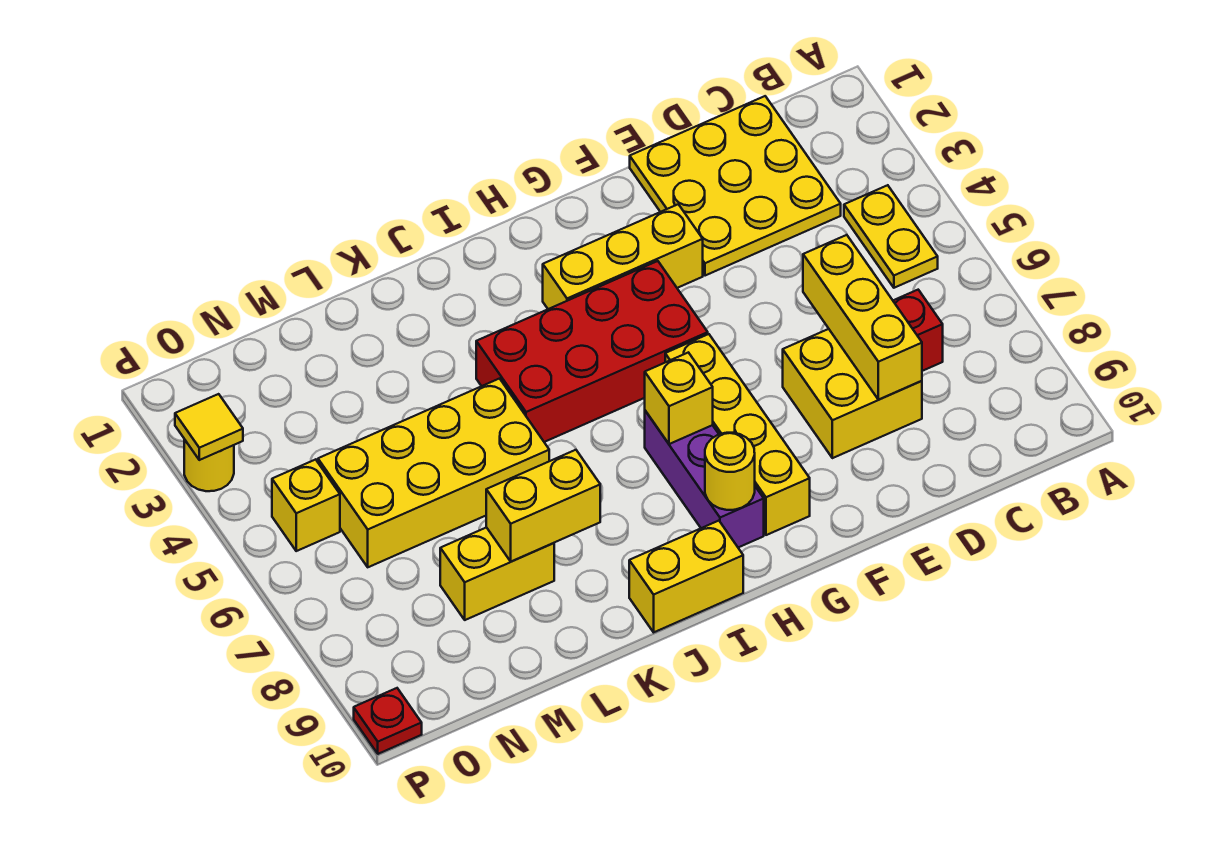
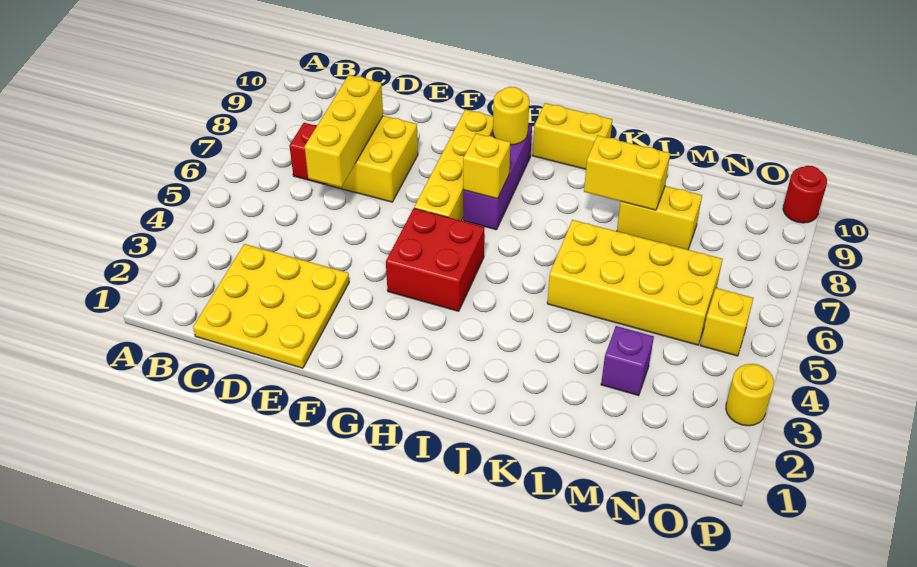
yellow plate B4:B5 level 1 -> none
yellow brick F3:H3 level 1 -> none
red brick G4:J5 level 1 -> red brick G4:H5 level 1
none -> purple brick M3 level 1
yellow tile P3 level 2 -> none
red plate P10 level 1 -> red round brick P10 level 1

